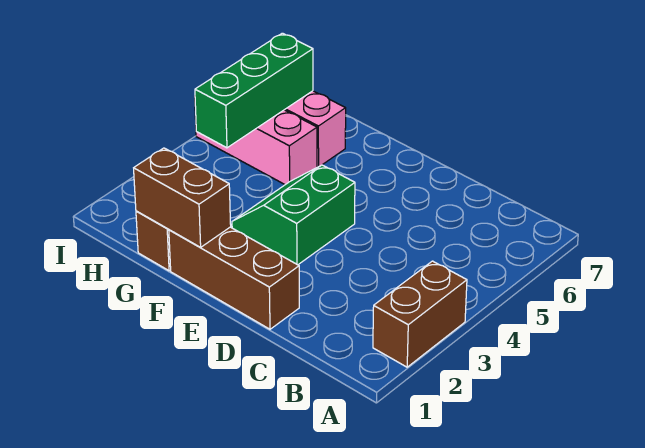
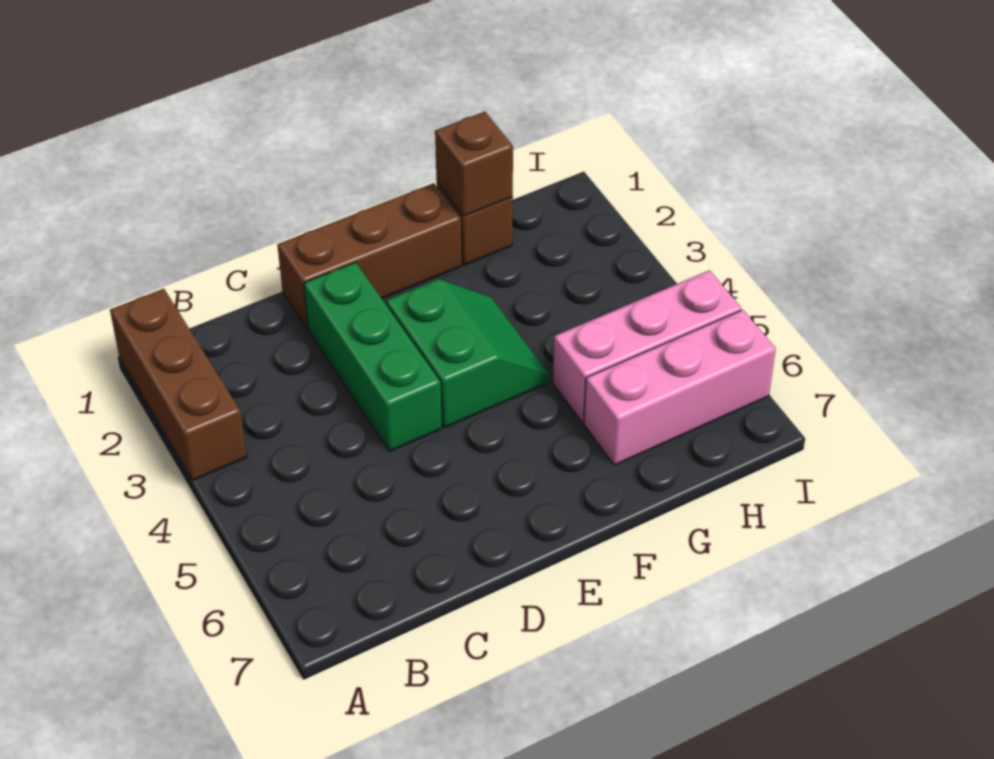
brown brick A2:A3 level 1 -> brown brick A1:A3 level 1
brown brick F1:G1 level 2 -> brown brick G1 level 2
green brick H4:H6 level 2 -> green brick D2:D4 level 1

